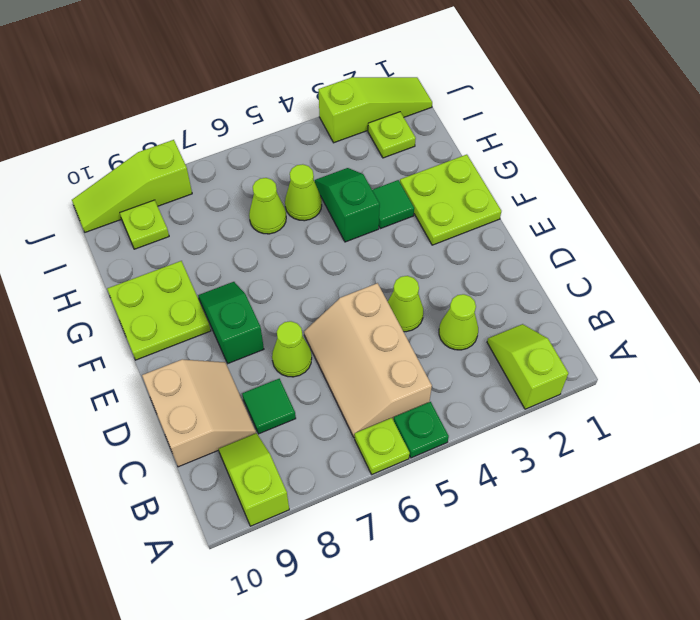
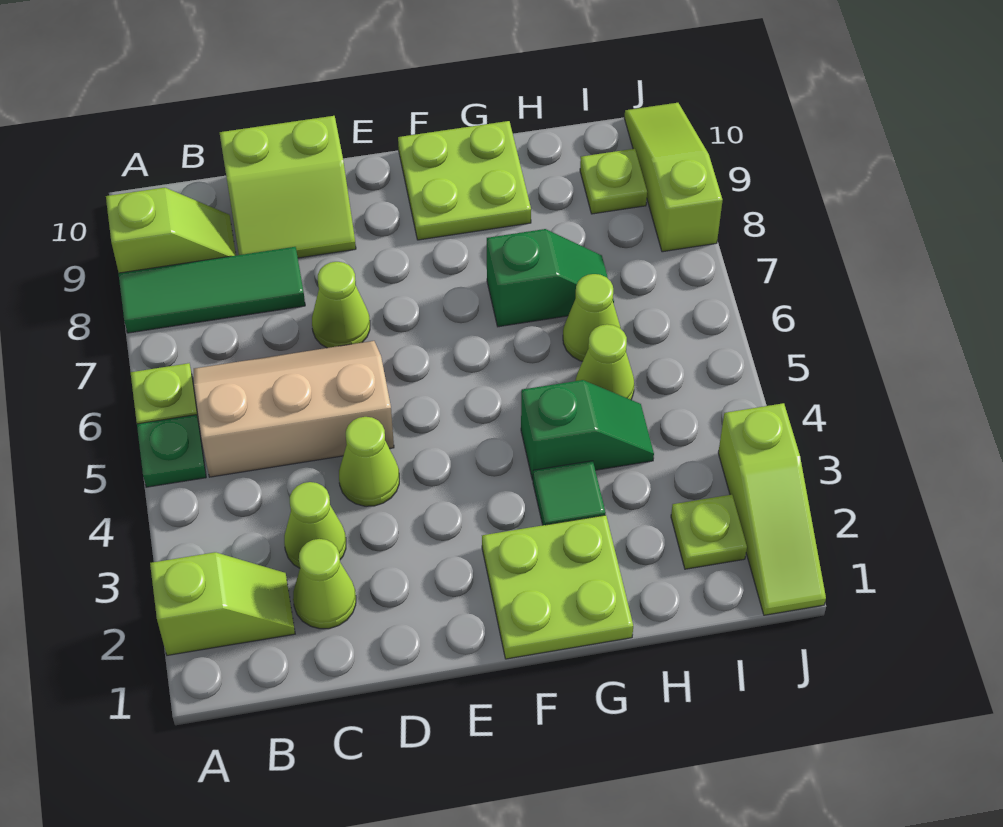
none -> lime cone C2 level 1
green tile C8 level 1 -> green tile A8:C8 level 1
tan slope C9:D10 level 1 top 10 -> lime slope C9:D10 level 1 top 10
green slope E8:F8 level 1 top E -> green slope G7:H7 level 1 top G

